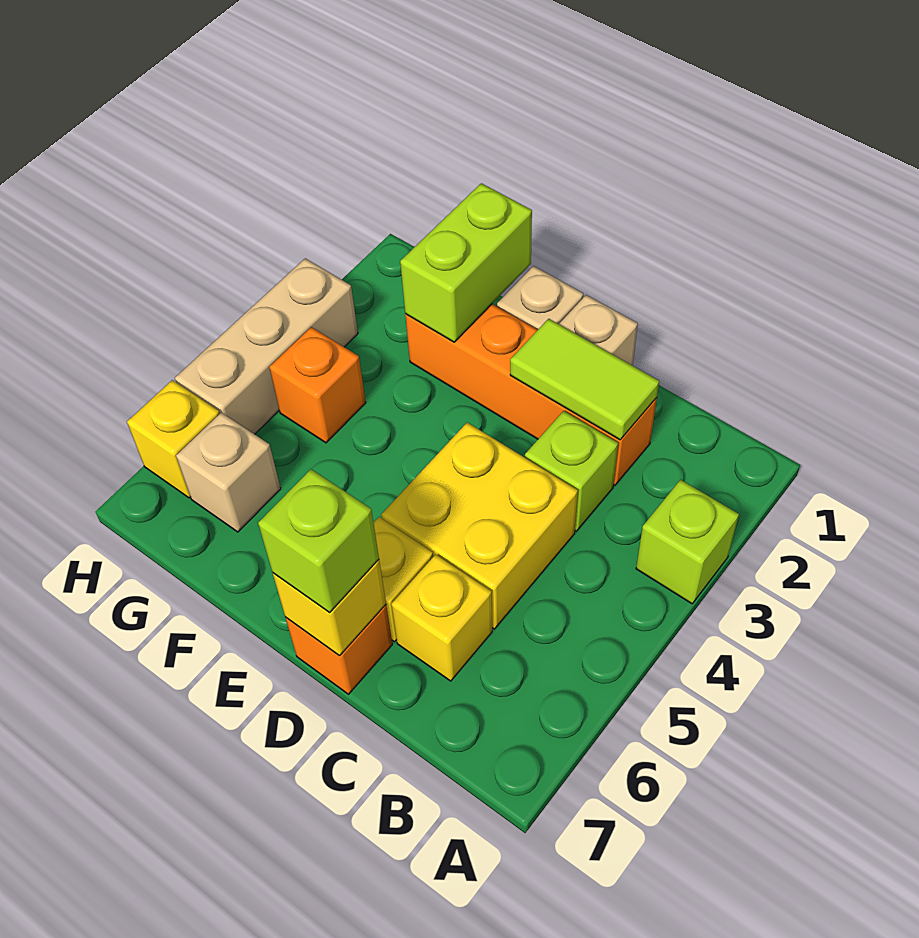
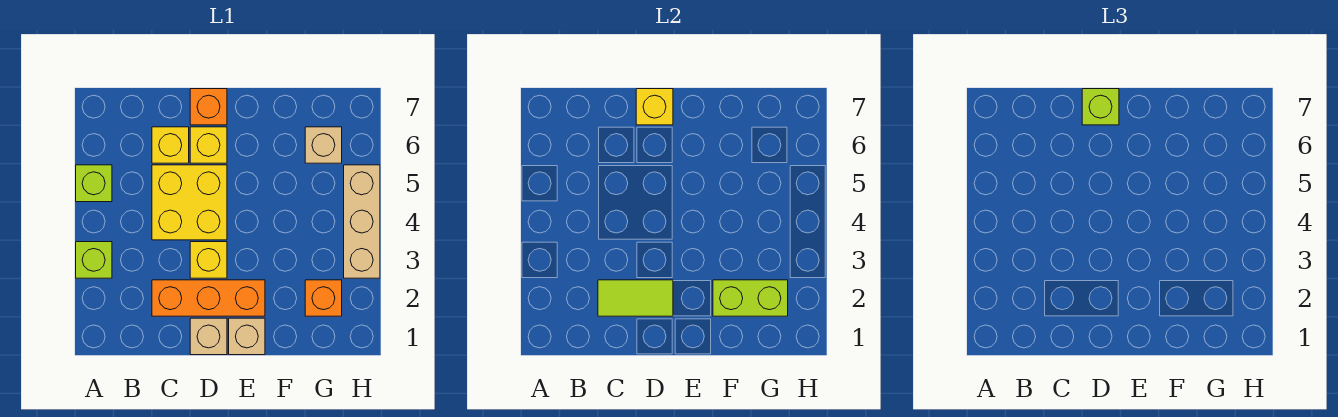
orange brick C2:F2 level 1 -> orange brick C2:E2 level 1
lime brick C3 level 1 -> lime brick A5 level 1
lime brick F1:F2 level 2 -> lime brick F2:G2 level 2
orange brick G4 level 1 -> orange brick G2 level 1
yellow brick H6 level 1 -> yellow brick D3 level 1

